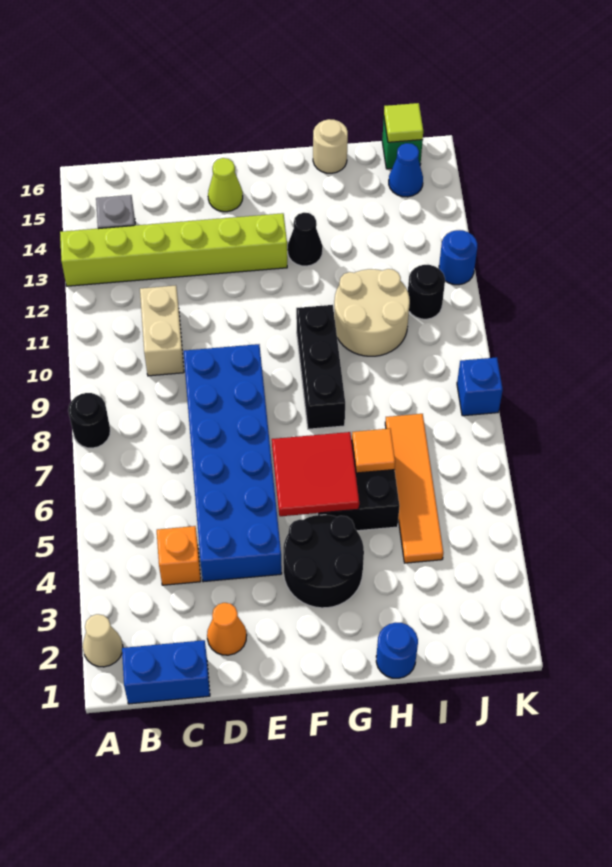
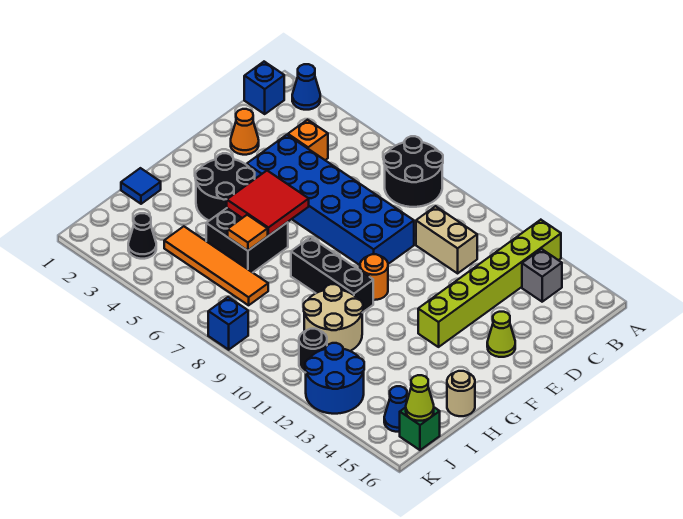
tan cone A2 level 1 -> blue cone A2 level 1
black round brick A8 level 1 -> black round brick A7:B8 level 1
blue brick B1:C1 level 1 -> blue brick B1 level 1
none -> orange round brick F10 level 1
black cone G13 level 1 -> black cone J3 level 1
blue round brick H1 level 1 -> blue tile H1 level 1
lime tile J16 level 2 -> lime cone J16 level 2
blue round brick K12 level 1 -> blue round brick J12:K13 level 1

